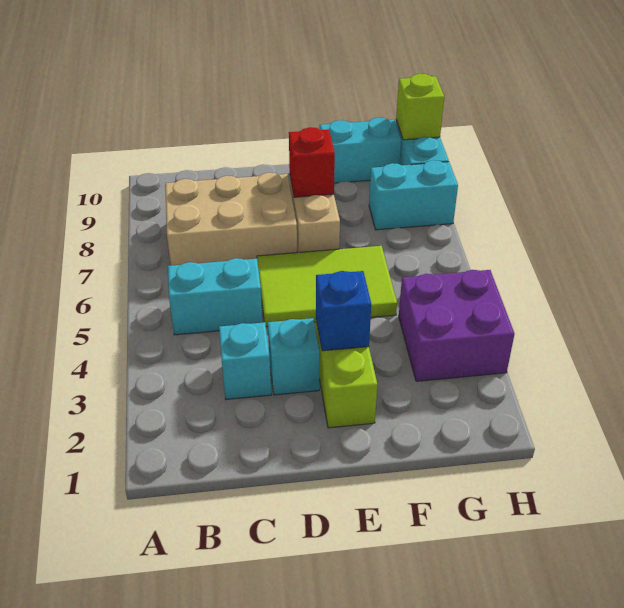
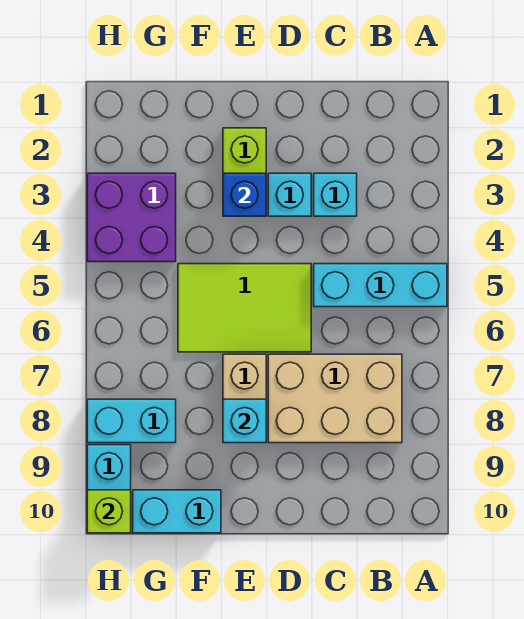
cyan brick B5:C5 level 1 -> cyan brick A5:C5 level 1
red brick E8 level 2 -> cyan brick E8 level 2

